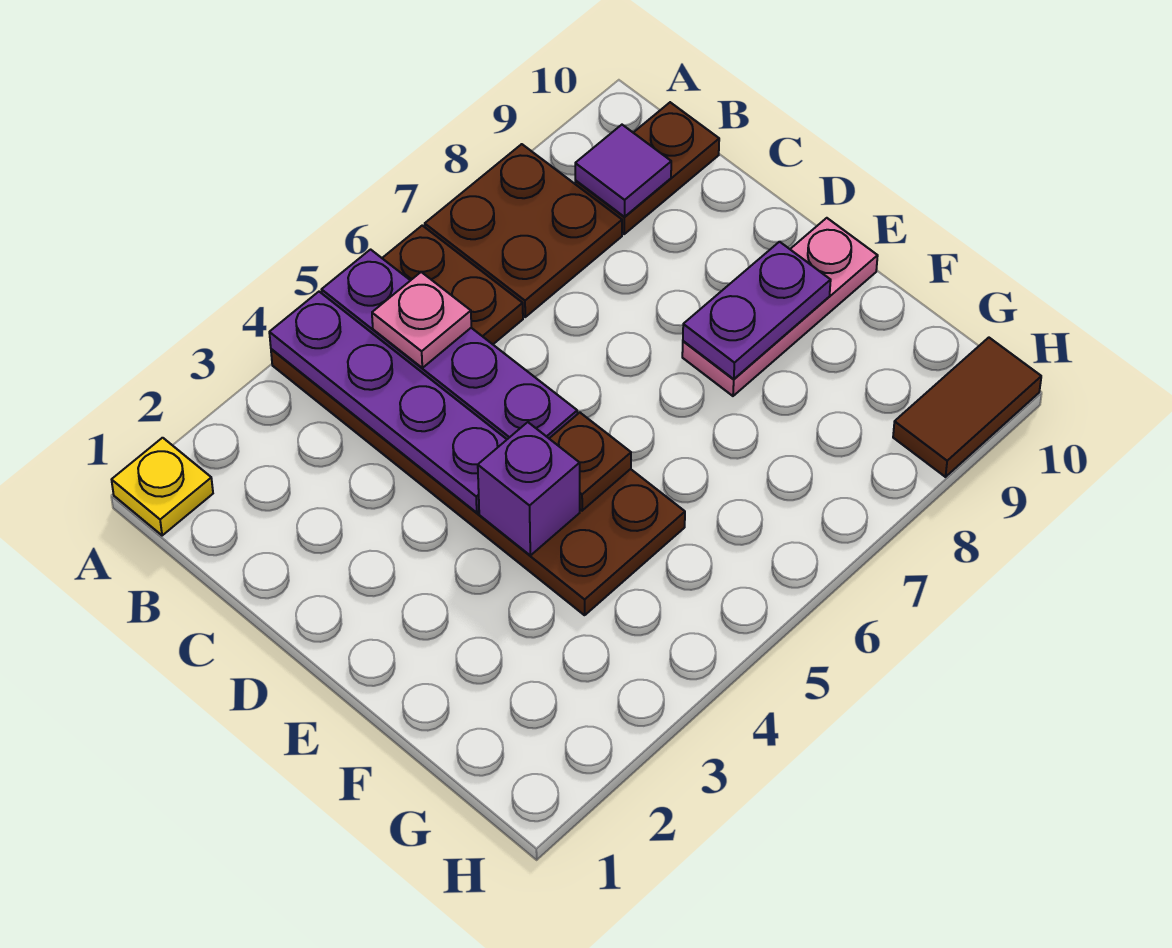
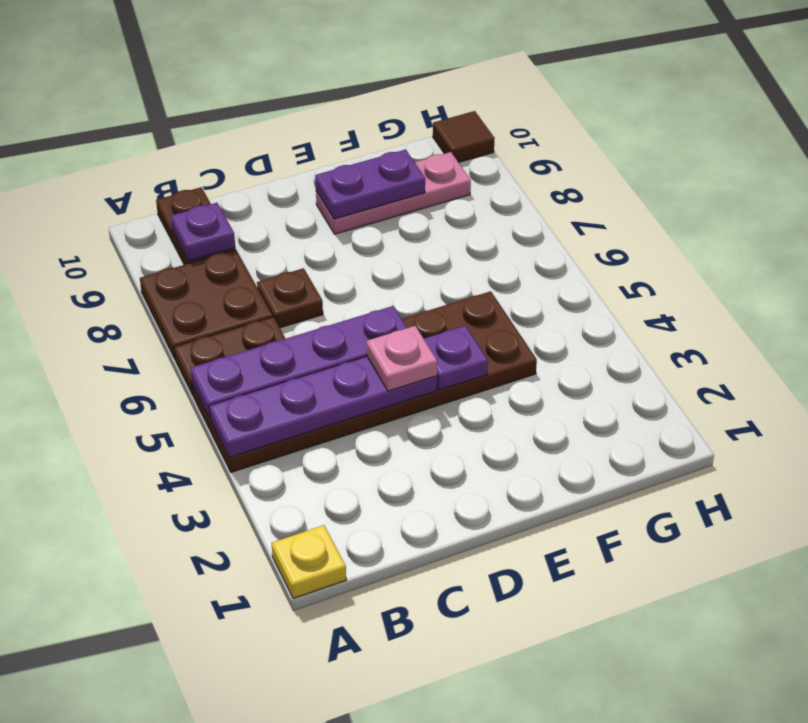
pink plate B5 level 3 -> pink plate D4 level 3
purple tile B9 level 2 -> purple plate B9 level 2
purple brick E4 level 2 -> purple plate E4 level 2
brown plate E5 level 2 -> brown plate C7 level 1
pink plate E8:E10 level 1 -> pink plate E9:G9 level 1
purple plate E8:E9 level 2 -> purple plate E9:F9 level 2
brown tile H9:H10 level 1 -> brown tile H10 level 1

